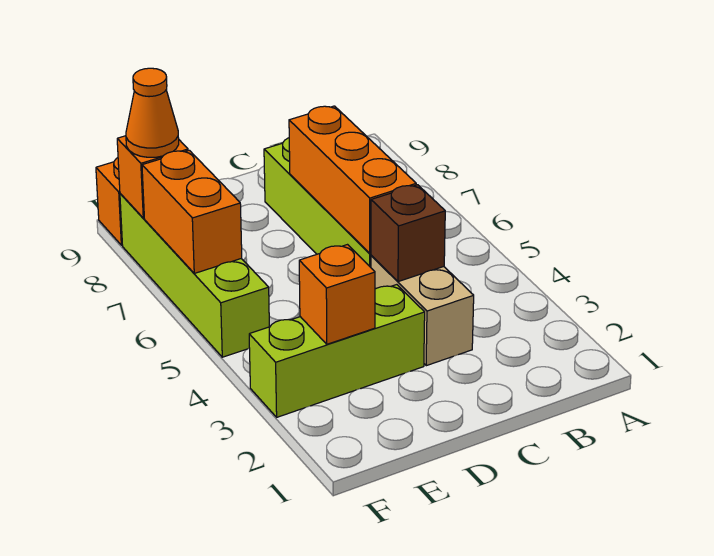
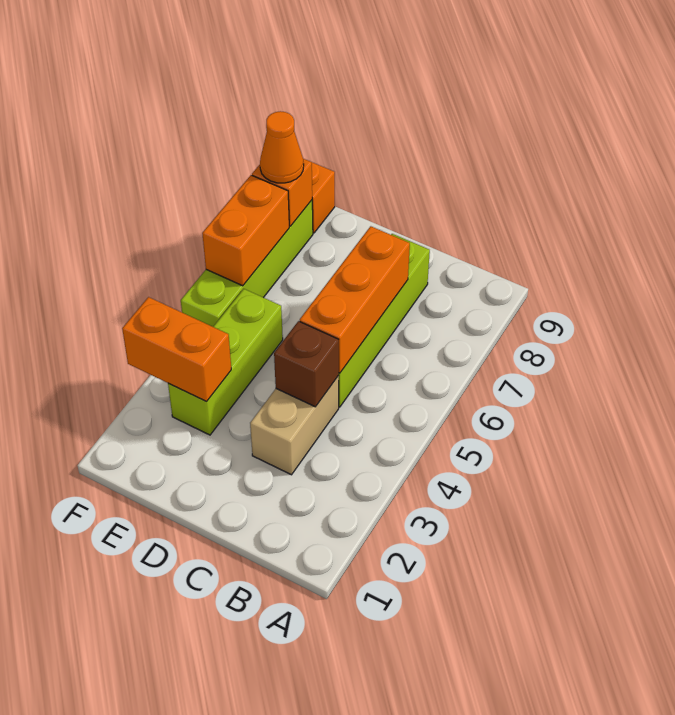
lime brick D3:F3 level 1 -> lime brick E3:E5 level 1
orange brick E3 level 2 -> orange brick E3:F3 level 2

